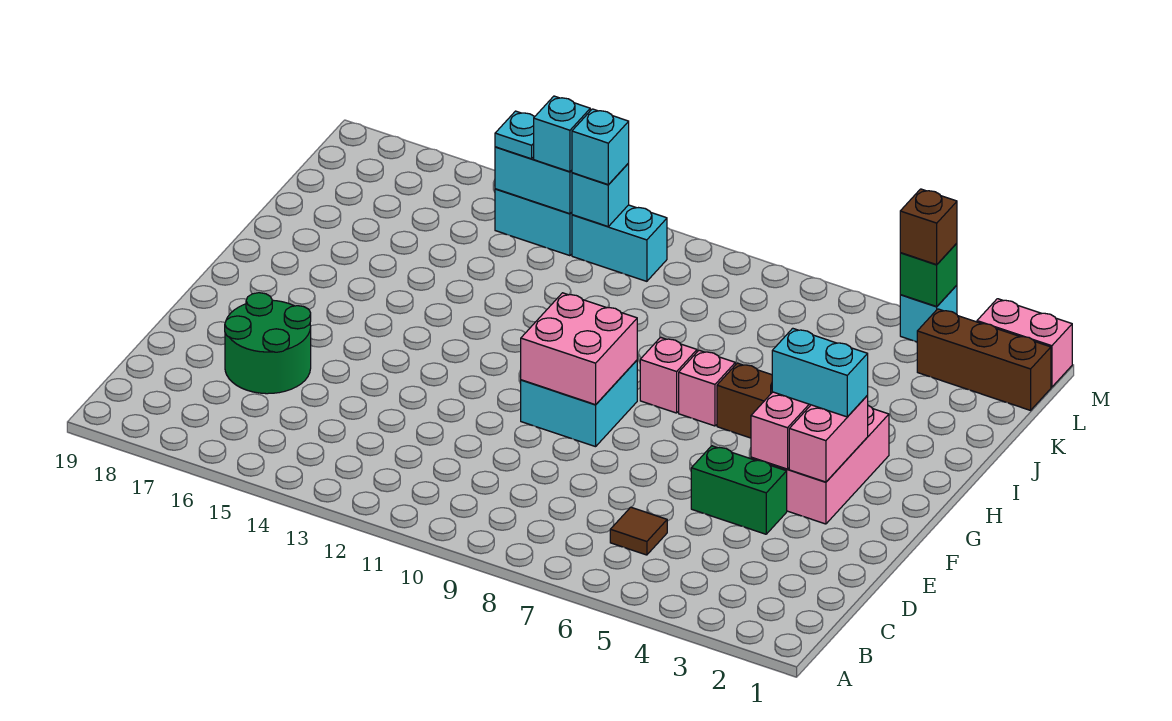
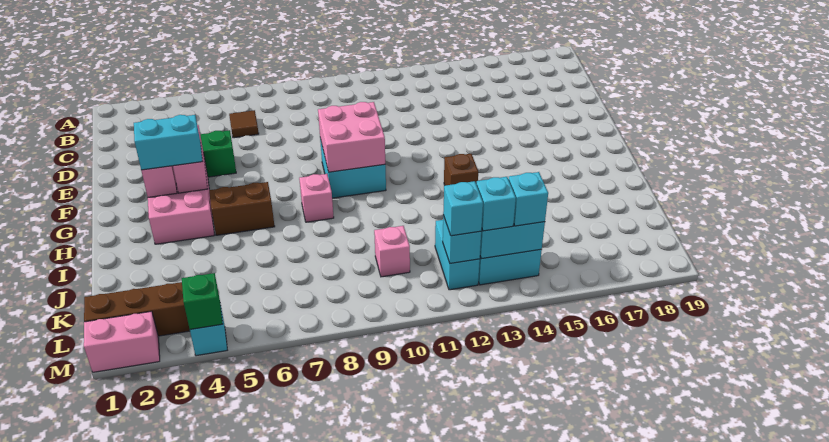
green round brick D16:E17 level 1 -> none
pink brick H7 level 1 -> pink brick K10 level 1
cyan brick L11:L12 level 1 -> cyan brick K12:L12 level 1
cyan plate L14 level 3 -> cyan brick L14 level 3
brown brick M4 level 3 -> brown brick H13 level 1

